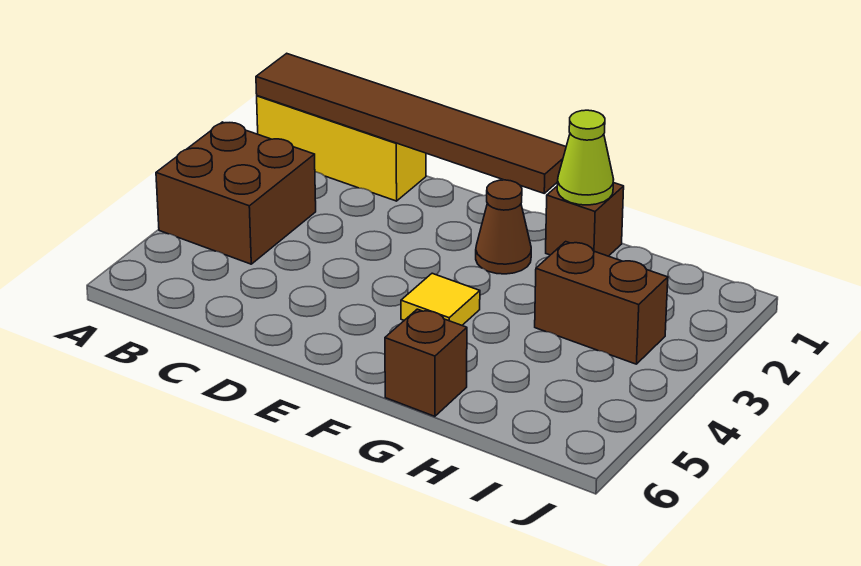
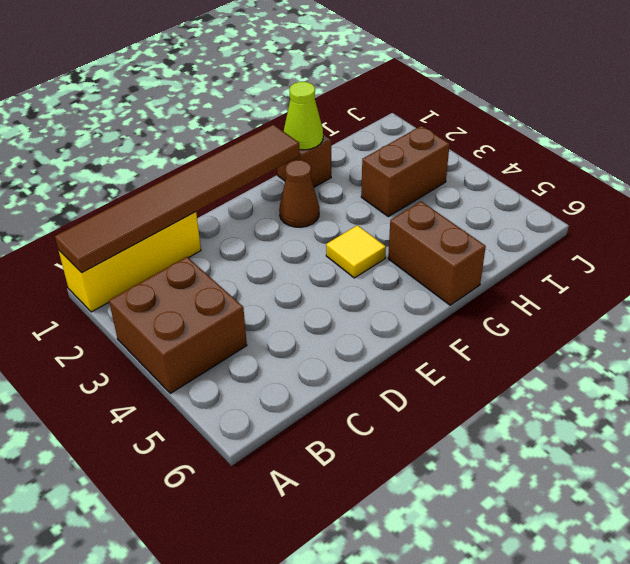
brown brick G6 level 1 -> brown brick G5:G6 level 1

